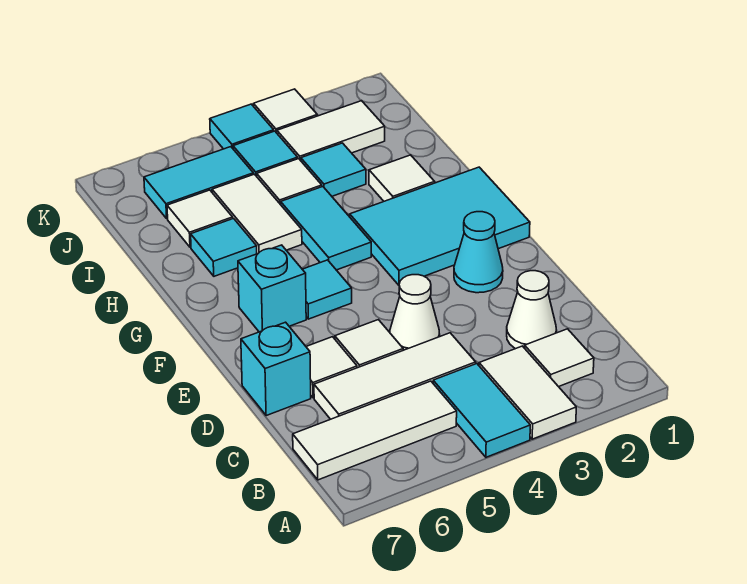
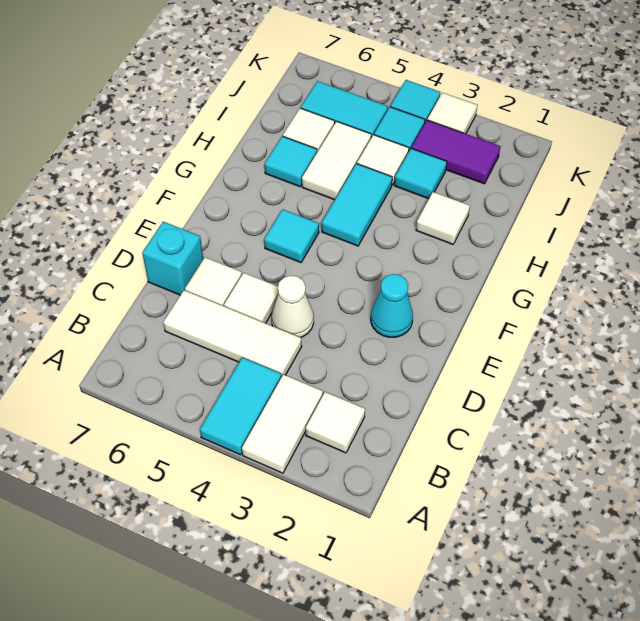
white tile B5:B7 level 1 -> none
white cone C2 level 1 -> none
cyan tile F1:G3 level 1 -> none
cyan brick F6 level 1 -> none
white tile J2:J3 level 1 -> purple tile J2:J3 level 1

